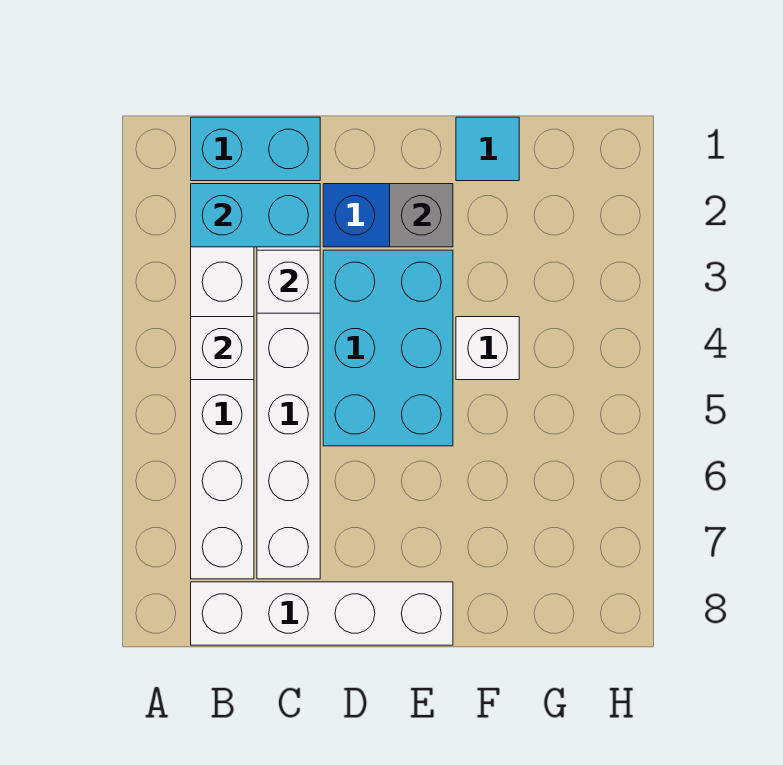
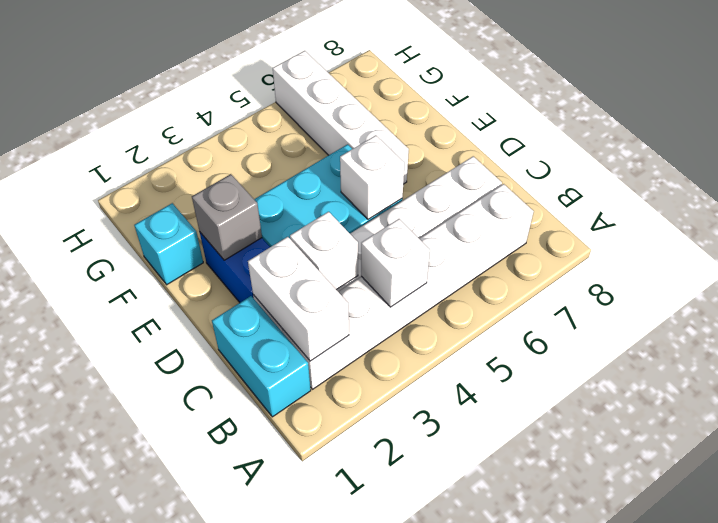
cyan brick B2:C2 level 2 -> white brick B2:C2 level 2
white brick B8:E8 level 1 -> white brick E6:H6 level 1
cyan tile F1 level 1 -> cyan brick F1 level 1
white brick F4 level 1 -> white brick D5 level 2

